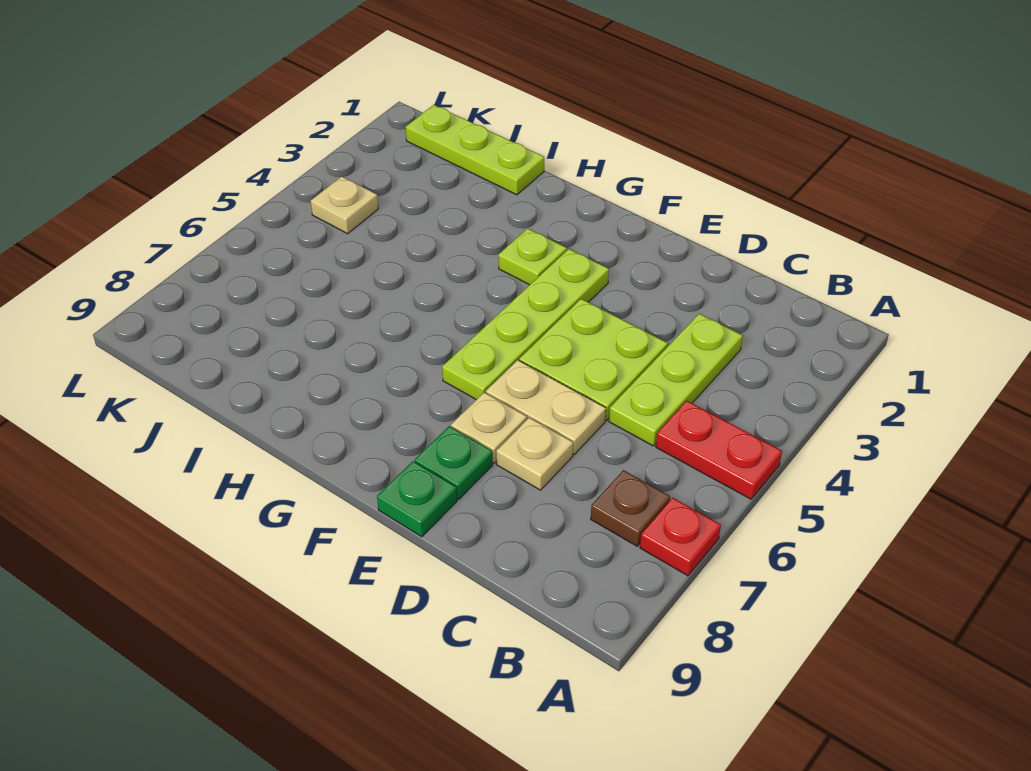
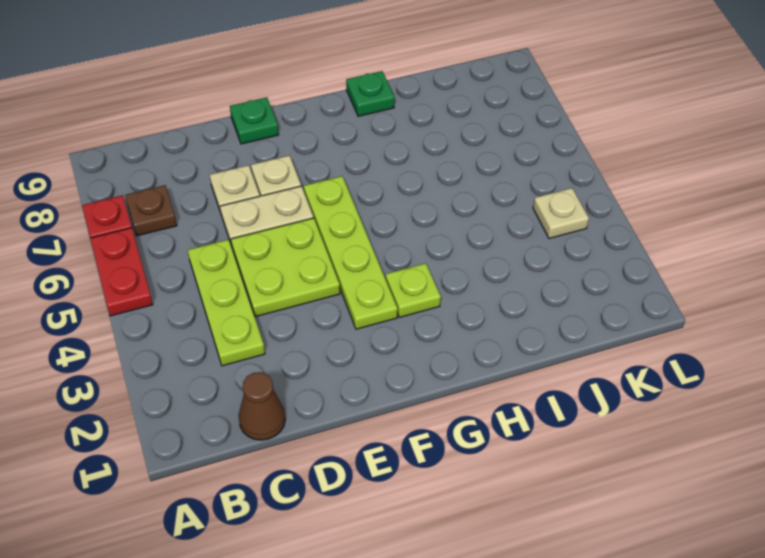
red plate A5:B5 level 1 -> red plate A5:A6 level 1
none -> brown cone C1 level 1
green plate E8 level 1 -> green plate H9 level 1
lime plate I1:K1 level 1 -> none

